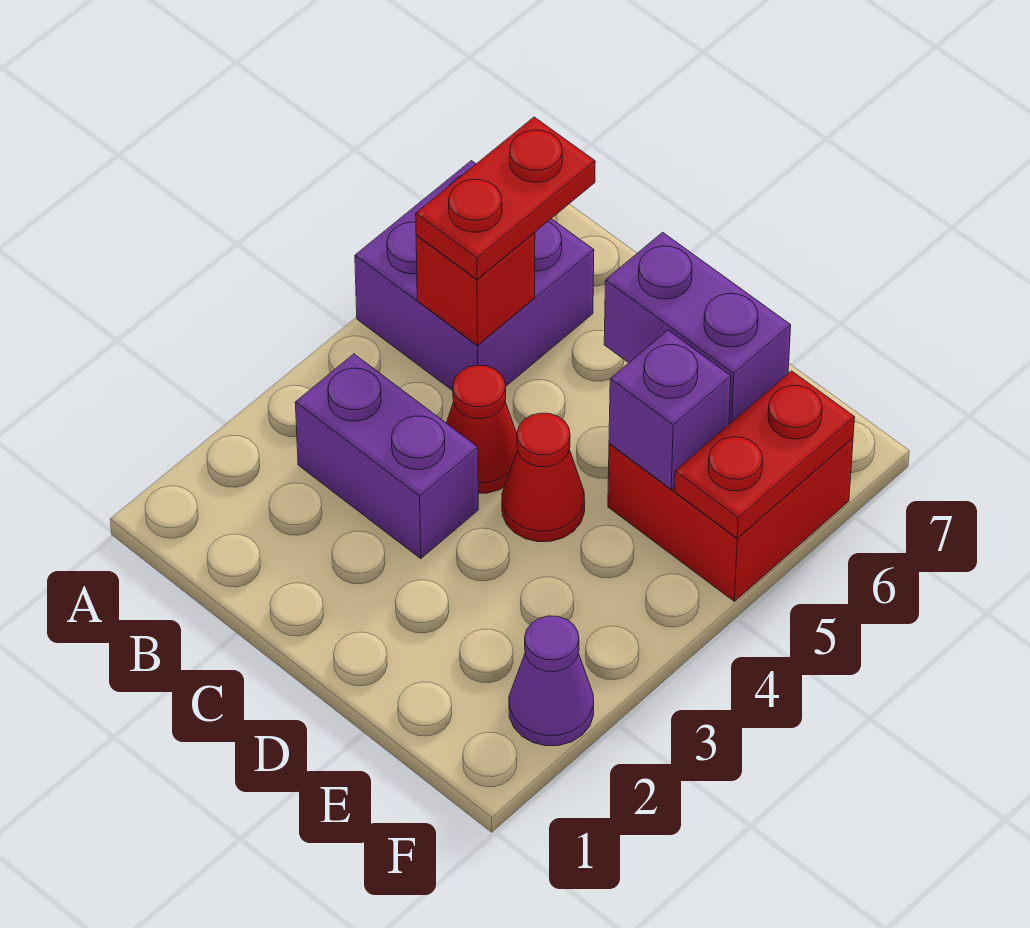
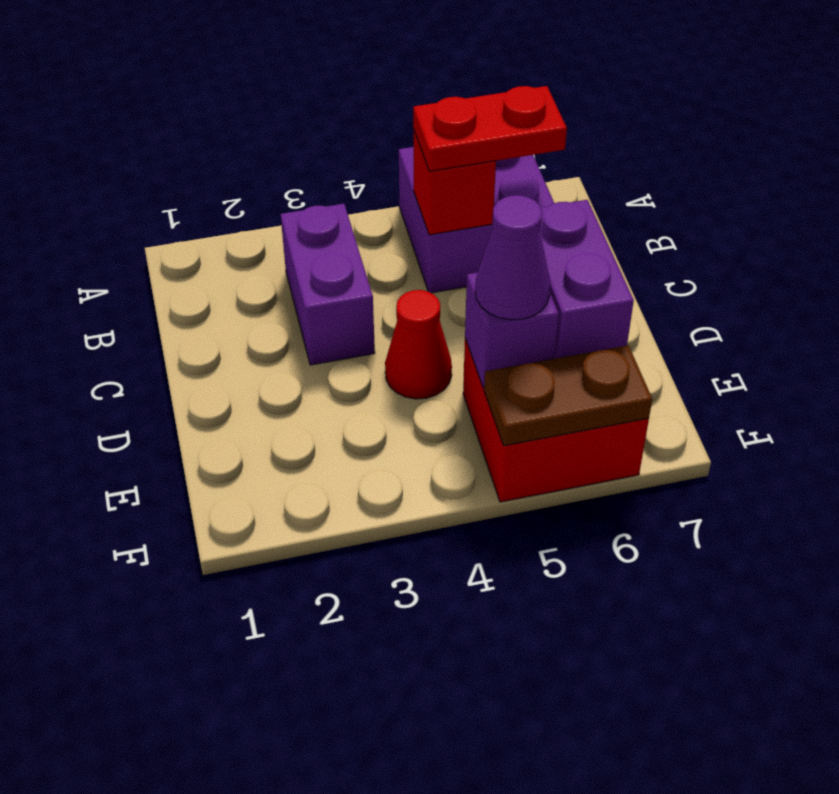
red cone C4 level 1 -> none
purple cone F2 level 1 -> purple cone E5 level 3
red plate F5:F6 level 2 -> brown plate F5:F6 level 2

